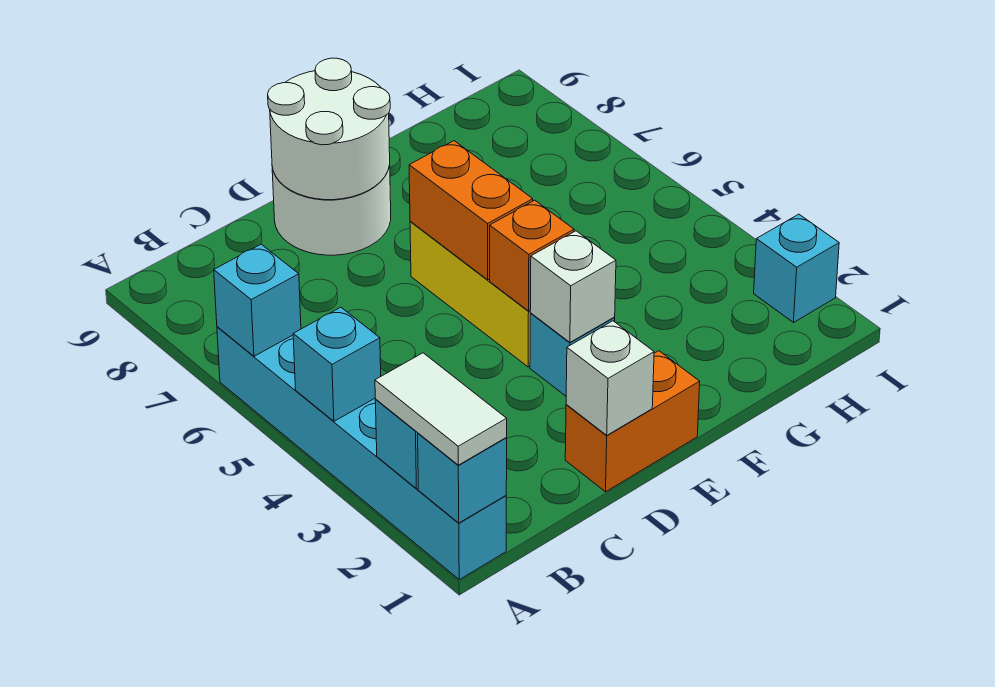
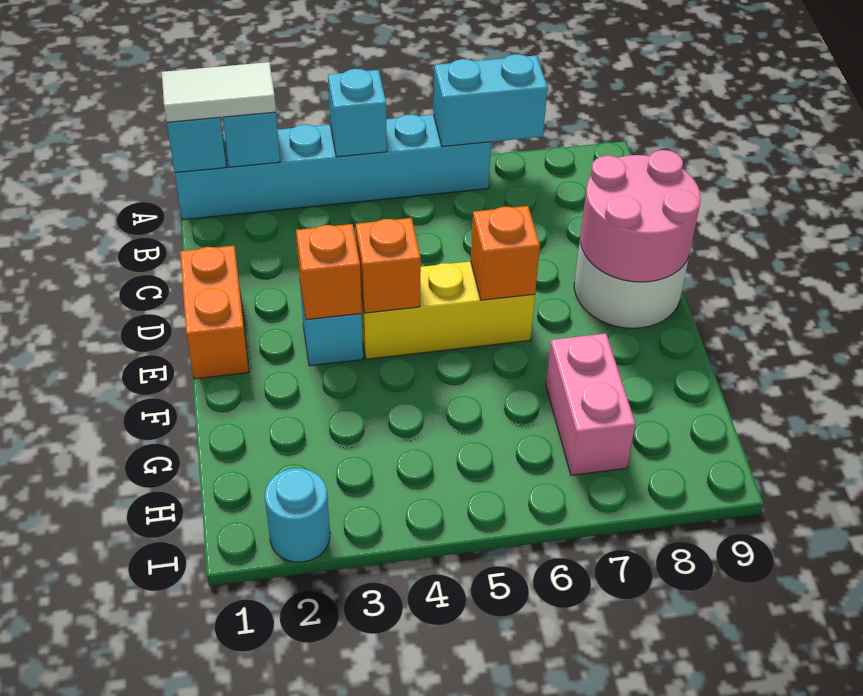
cyan brick A6 level 2 -> cyan brick A6:A7 level 2
white brick D1 level 2 -> none
white round brick D8:E9 level 2 -> pink round brick D8:E9 level 2
white brick E3 level 2 -> orange brick E3 level 2
orange brick E5:E6 level 2 -> orange brick E6 level 2
none -> pink brick G7:H7 level 1
cyan brick I2 level 1 -> cyan round brick I2 level 1

